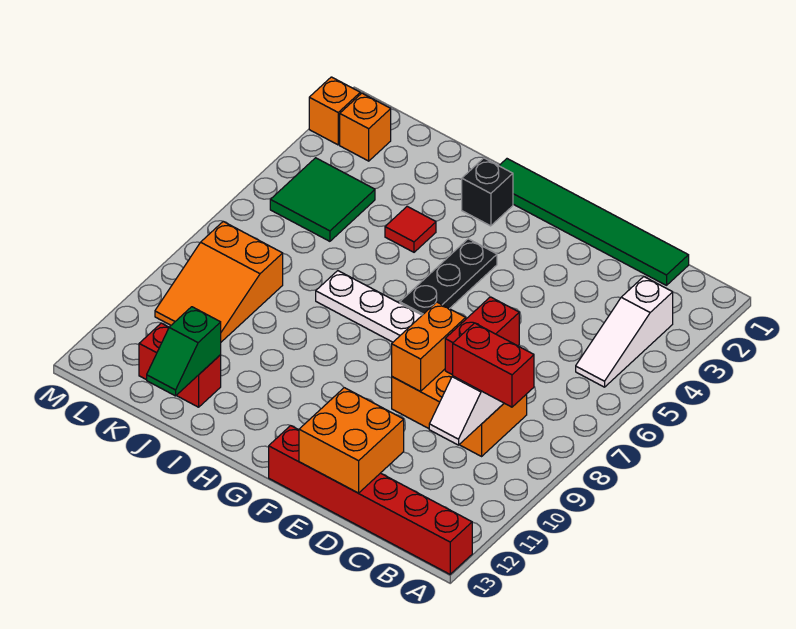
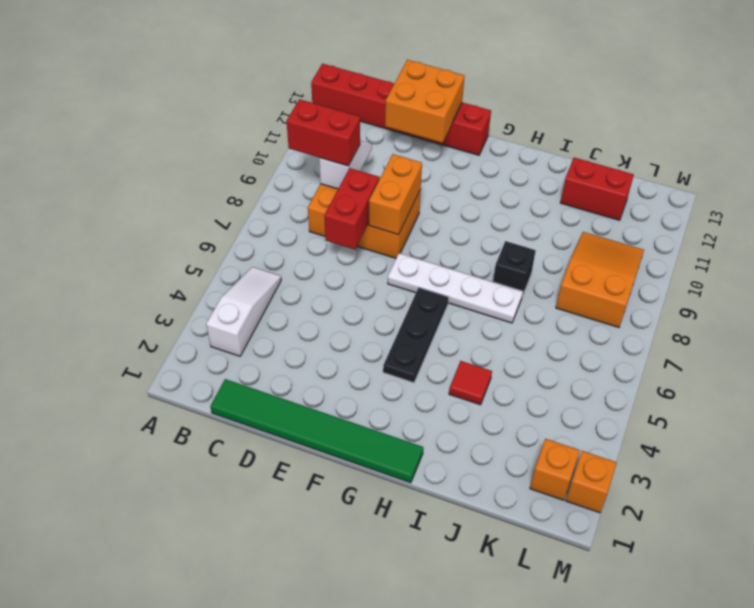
black brick H2 level 1 -> black brick I8 level 1
green slope J12:J13 level 2 top 12 -> none
green tile K4:L5 level 1 -> none

